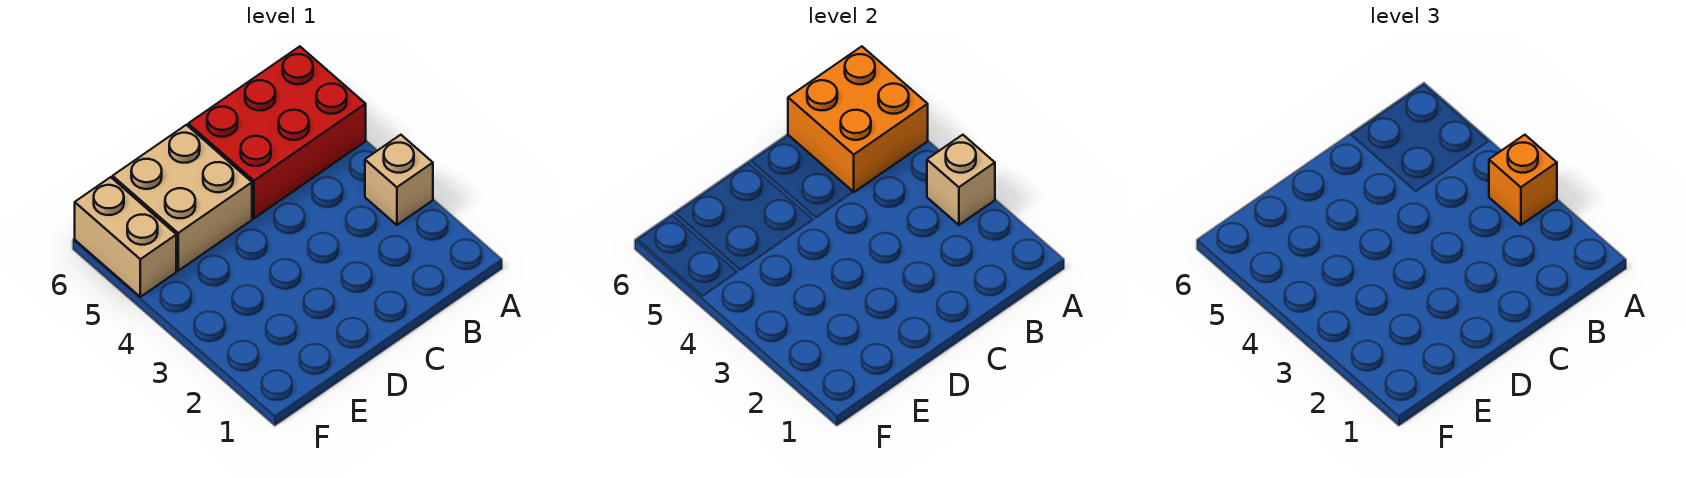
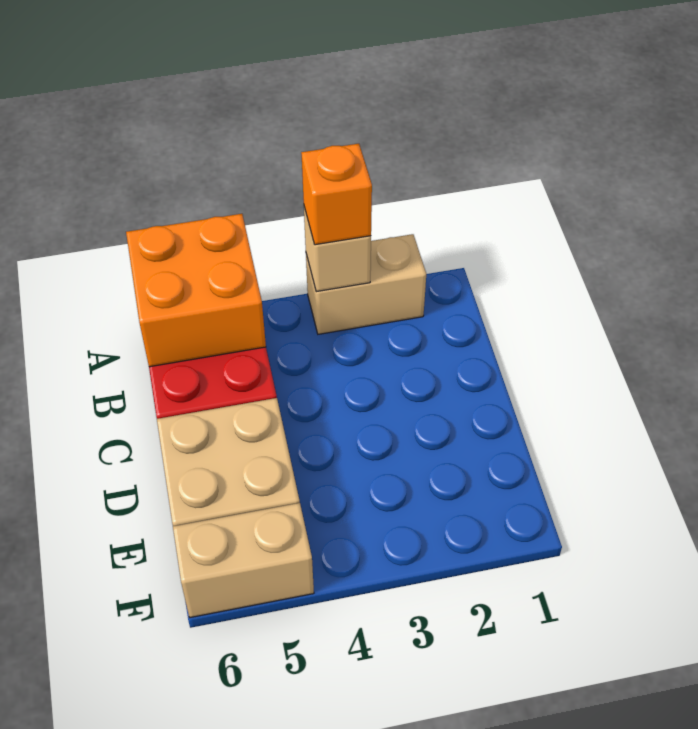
tan brick A3 level 1 -> tan brick A2:A3 level 1

